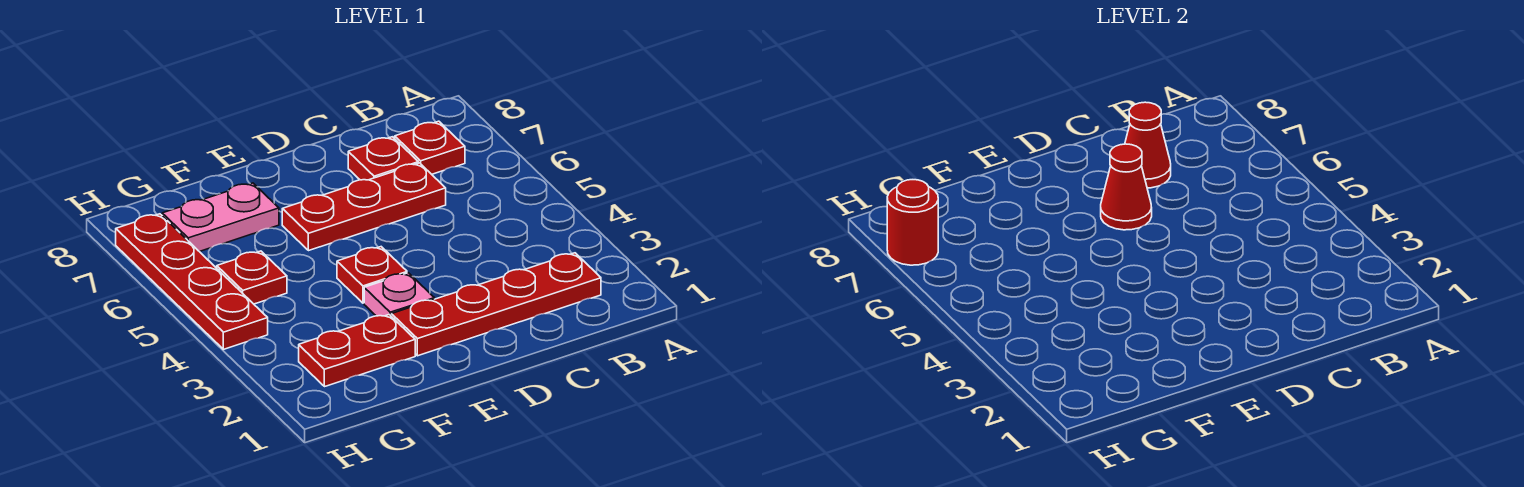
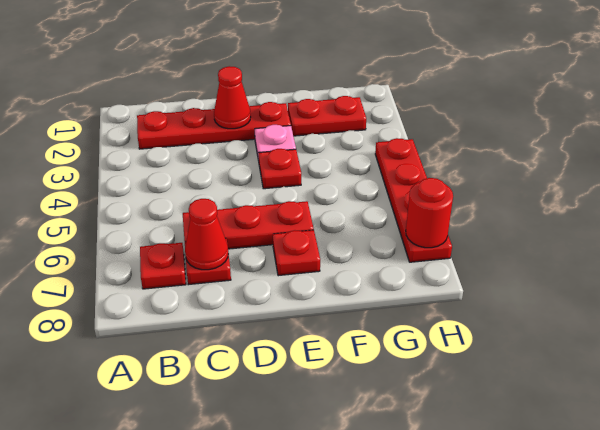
red cone D6 level 2 -> red cone D2 level 2
pink plate F7:G7 level 1 -> none
red plate G5 level 1 -> red plate E7 level 1

